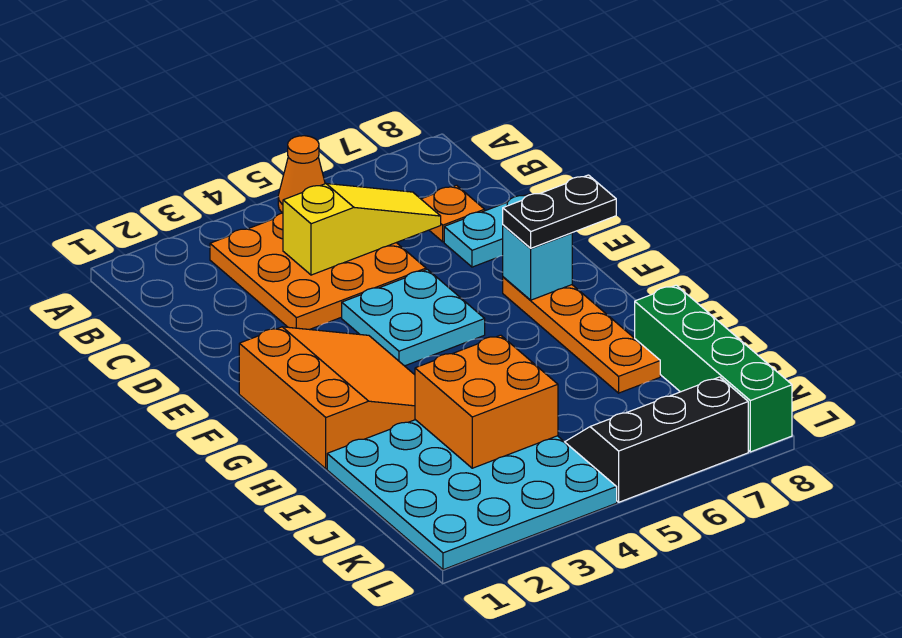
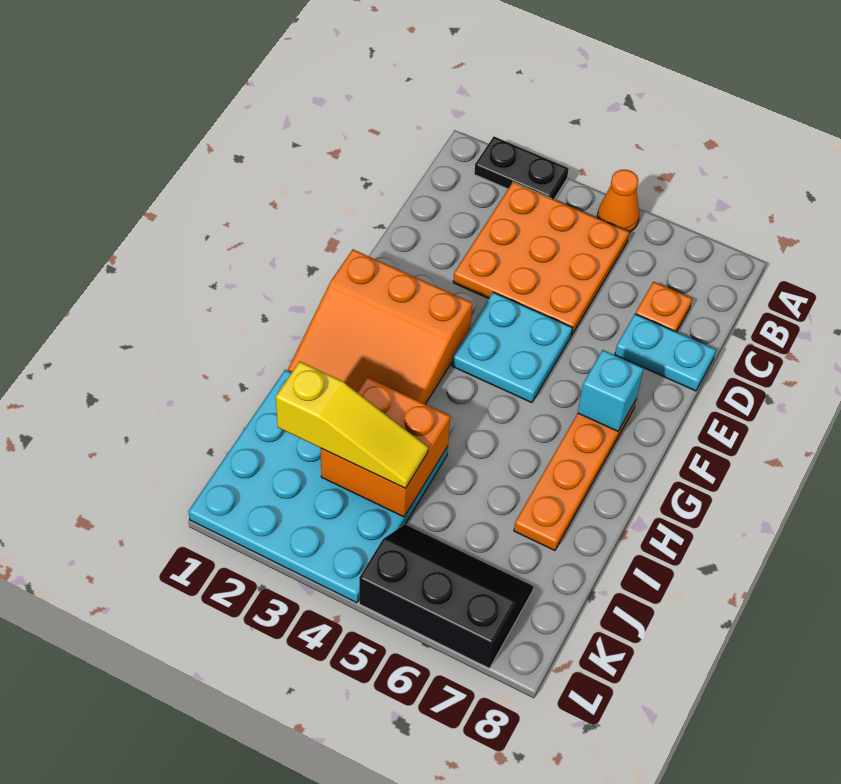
yellow slope C4:C6 level 2 top 4 -> yellow slope J2:J4 level 3 top 2
orange slope F1:H3 level 1 top 1 -> orange slope F1:H3 level 1 top F
black plate F7:F8 level 3 -> black plate A2:A3 level 1
green brick I8:L8 level 1 -> none

